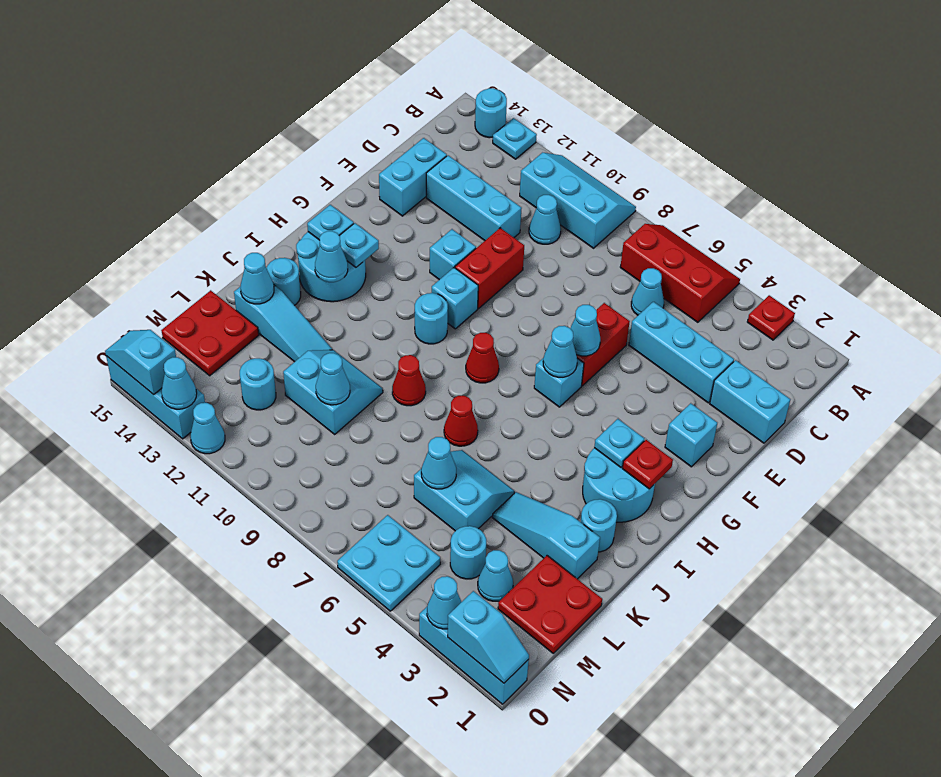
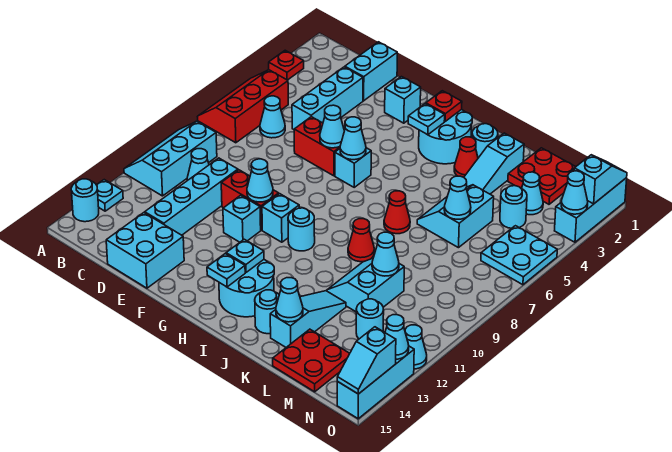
cyan brick D11:D13 level 1 -> cyan brick D10:D13 level 1
cyan brick D14:E14 level 1 -> cyan brick D14:E15 level 1
red cone H8 level 1 -> red cone J3 level 1
cyan cone I13 level 2 -> cyan cone F10 level 2

